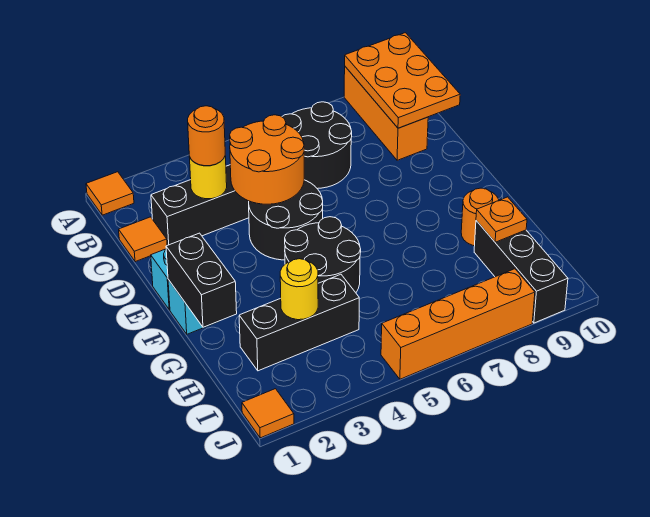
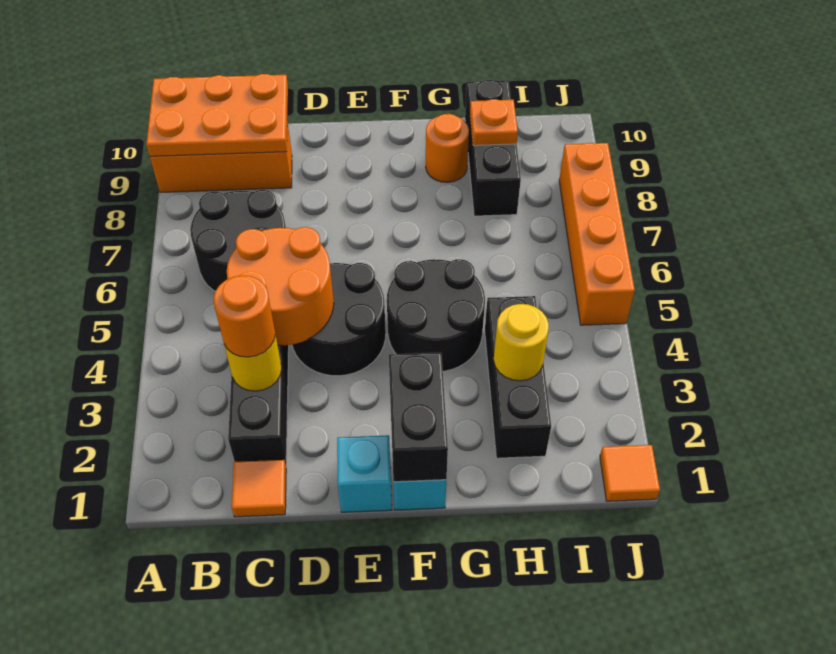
orange tile A1 level 1 -> none
black brick F1:G1 level 2 -> black brick F1:F2 level 2
black brick H9:J9 level 1 -> black brick H8:H10 level 1

